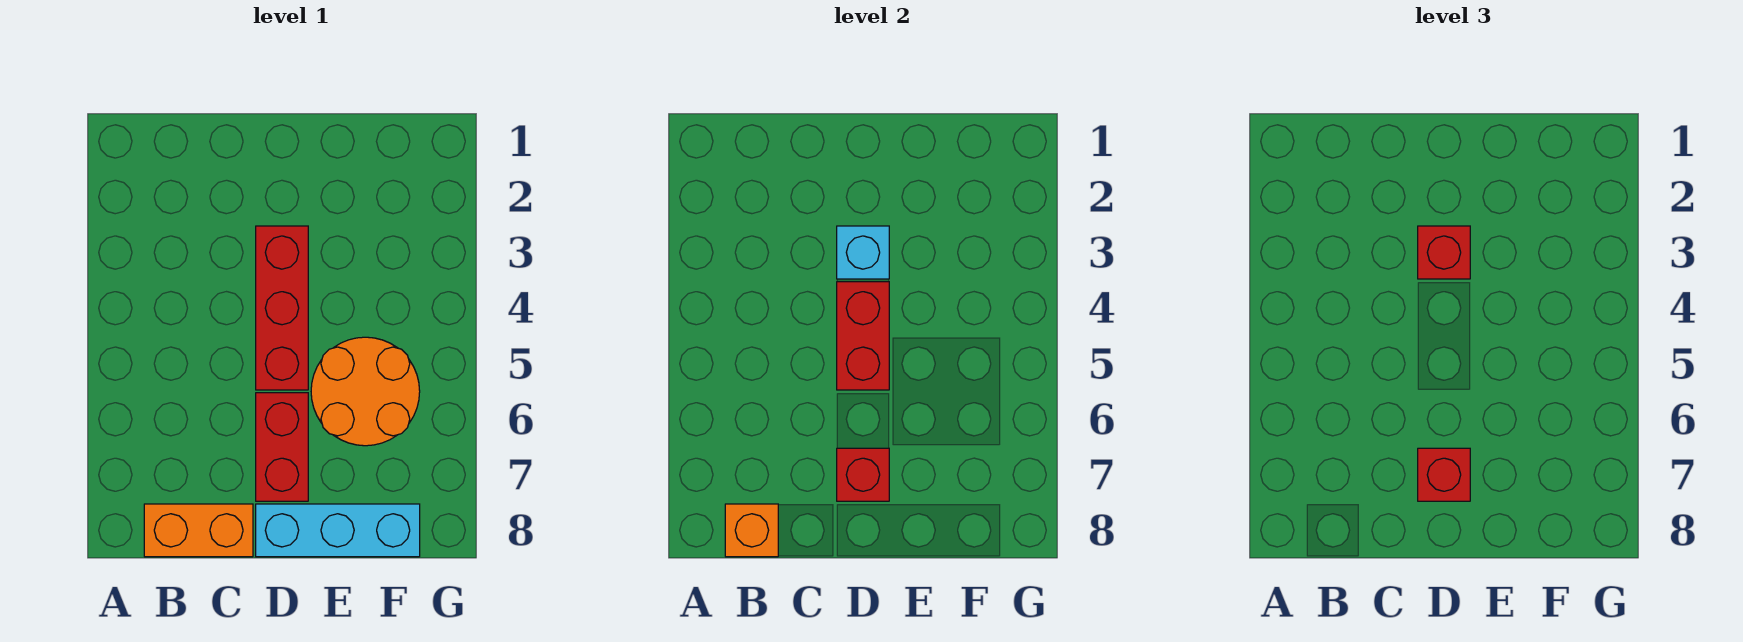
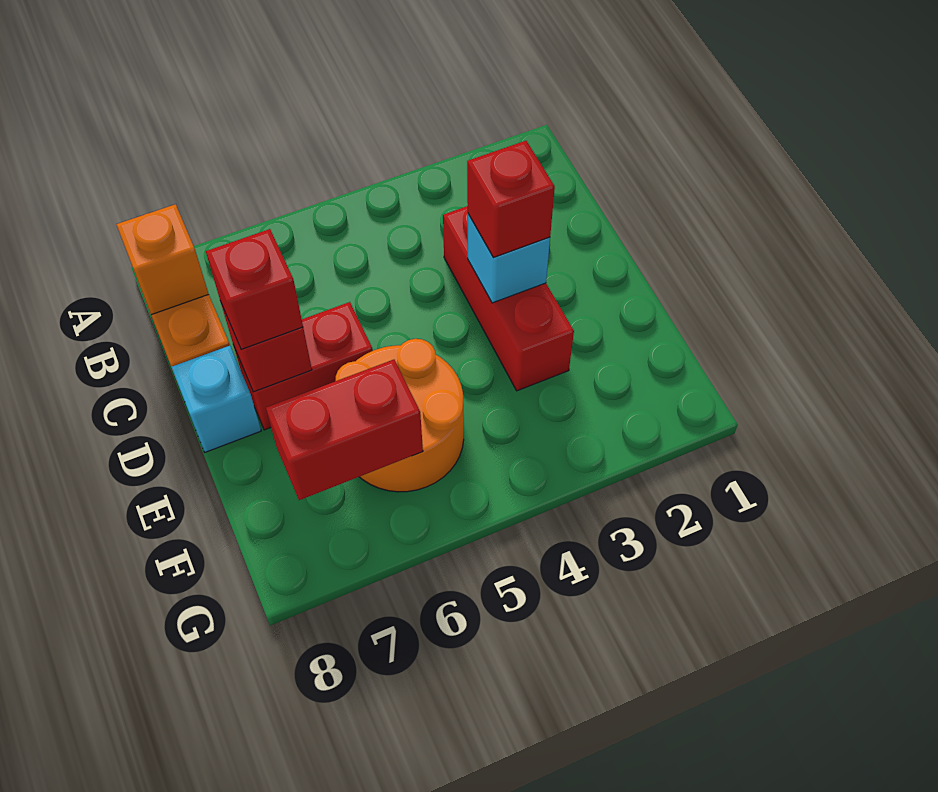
red brick D3:D5 level 1 -> red brick C3:E3 level 1
red brick D4:D5 level 2 -> red brick F6:F7 level 2
cyan brick D8:F8 level 1 -> cyan brick D8 level 1

